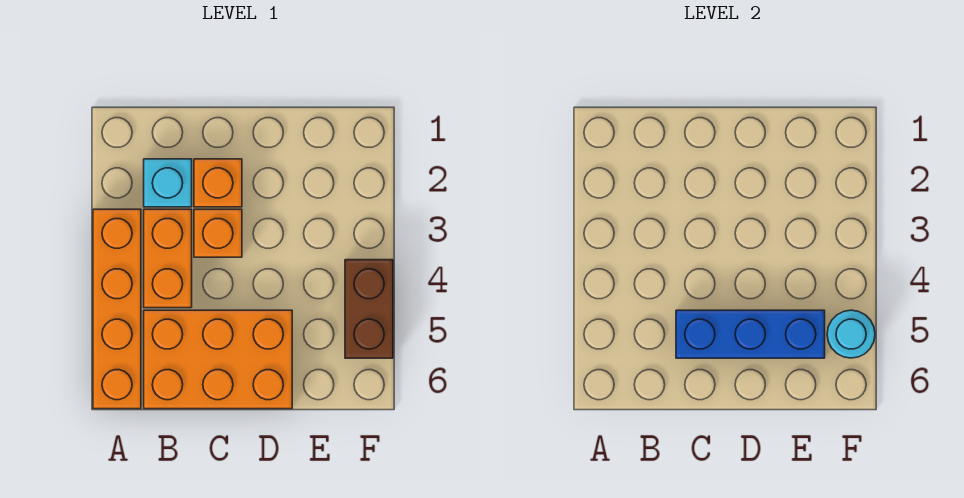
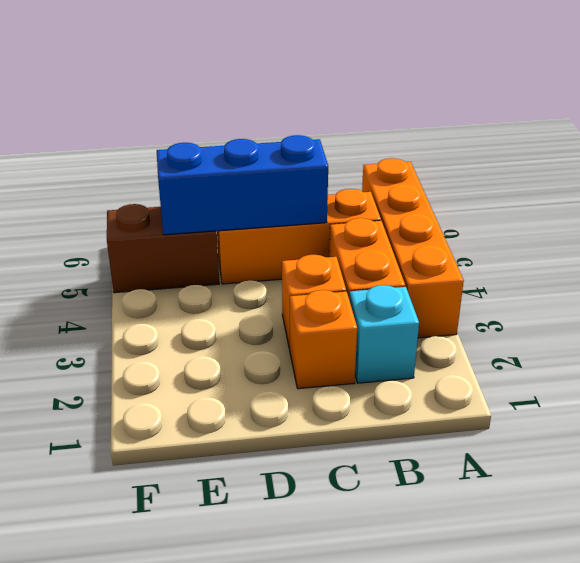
orange brick B5:D6 level 1 -> orange brick B5:D5 level 1
brown brick F4:F5 level 1 -> brown brick E5:F5 level 1
cyan round brick F5 level 2 -> none

